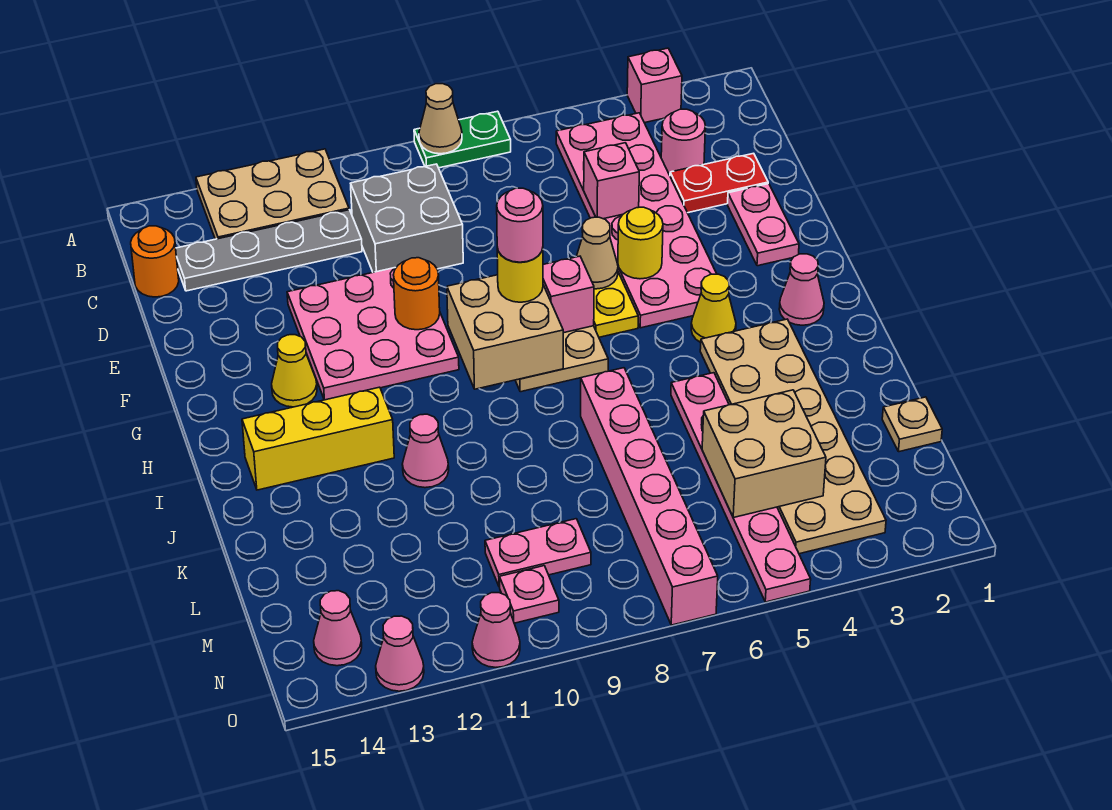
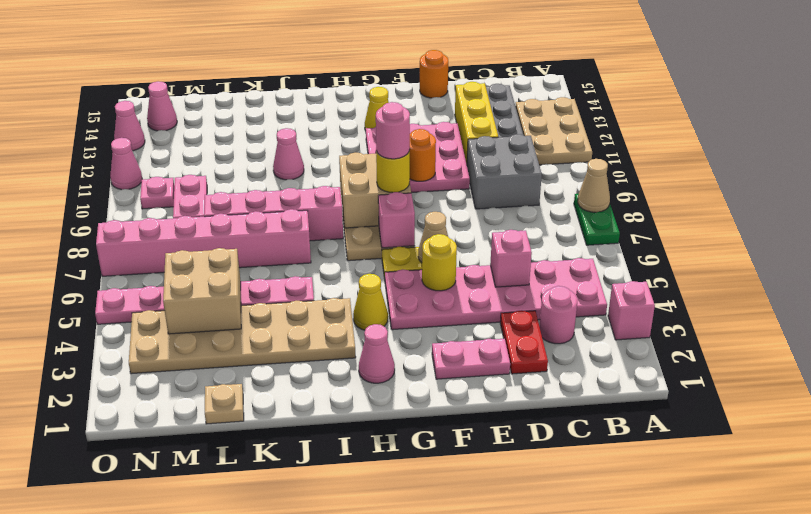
orange round brick C15 level 1 -> orange round brick E15 level 1
none -> pink brick I8:L8 level 1
yellow brick I12:I14 level 1 -> yellow brick D11:D13 level 1

